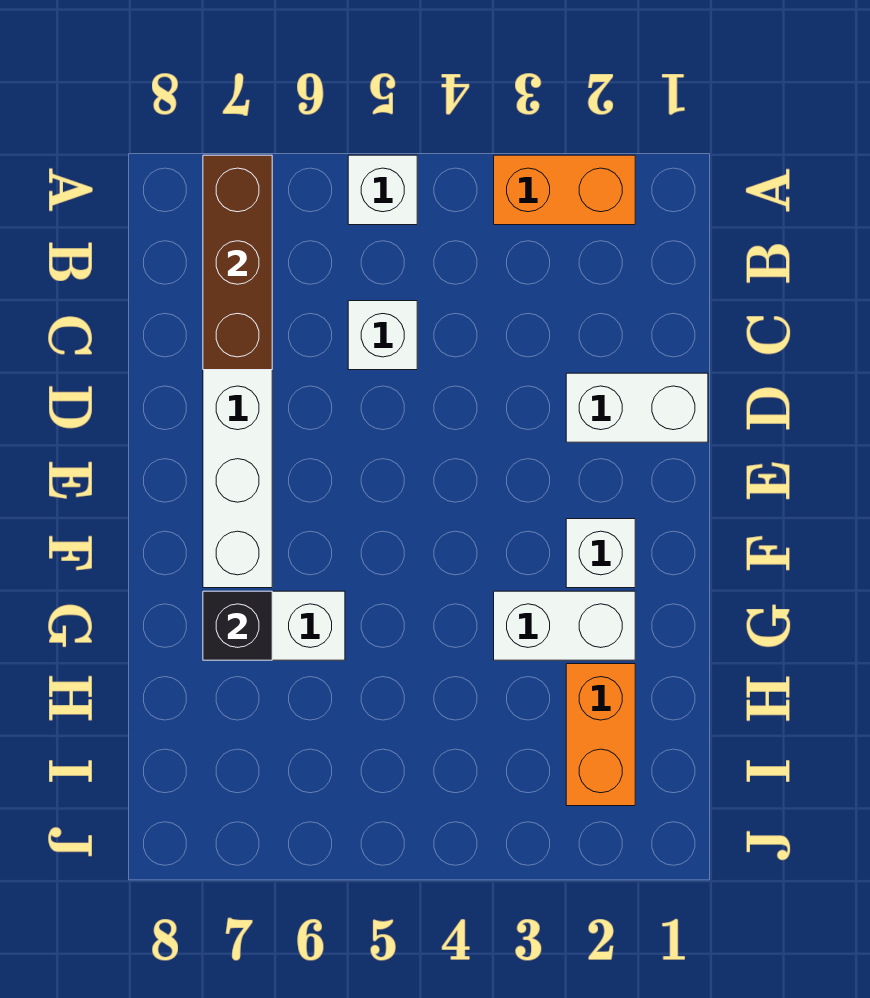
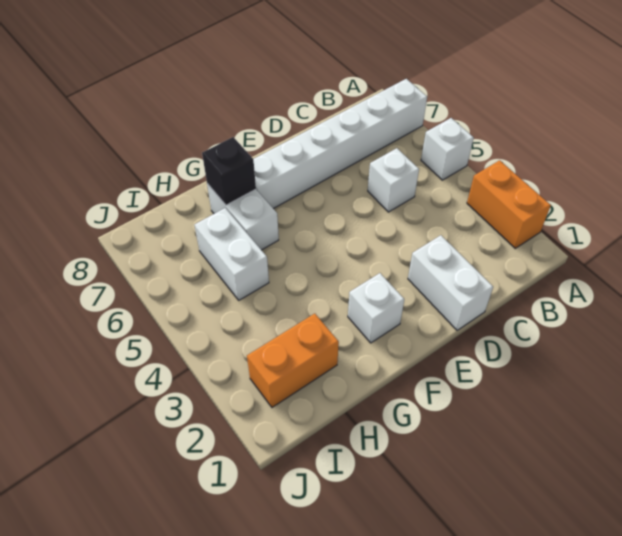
brown brick A7:C7 level 2 -> none
white brick G2:G3 level 1 -> white brick H5:H6 level 1

